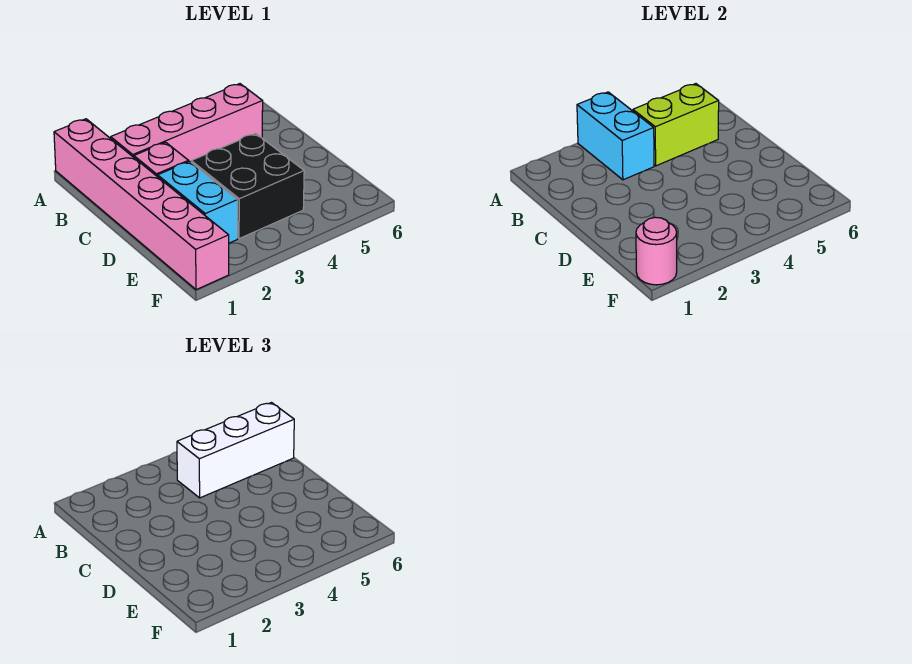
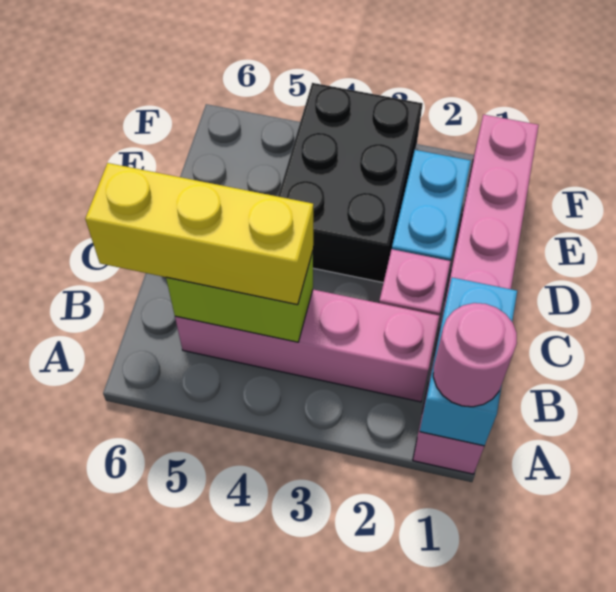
cyan brick A3:B3 level 2 -> cyan brick A1:B1 level 2
white brick B4:B6 level 3 -> yellow brick B4:B6 level 3
black brick D3:E4 level 1 -> black brick D3:F4 level 1
pink round brick F1 level 2 -> pink round brick A1 level 3

